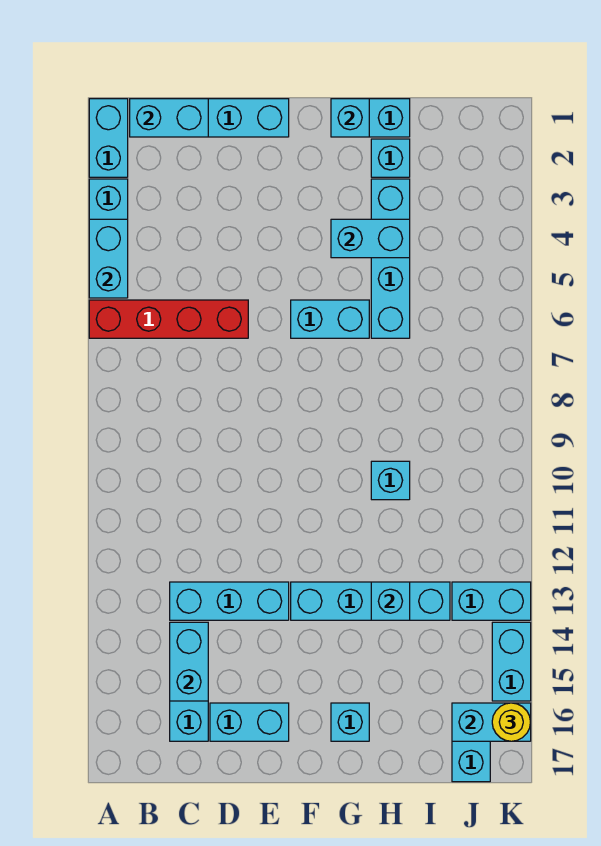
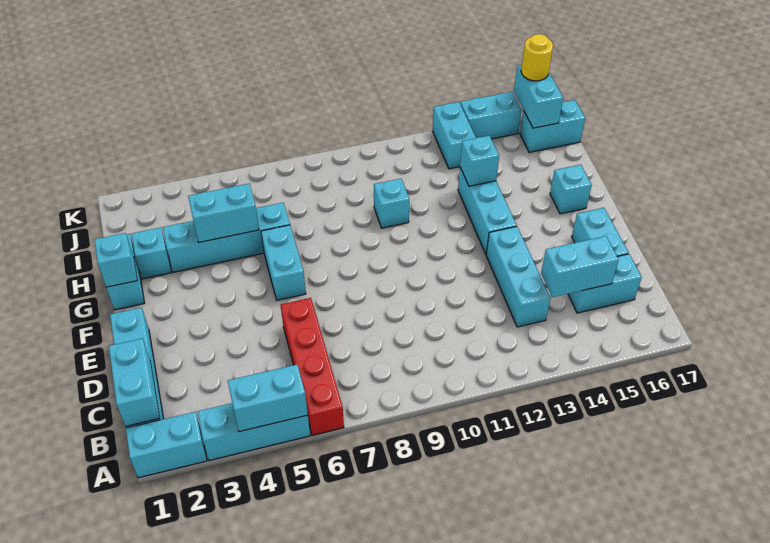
cyan brick F13:I13 level 1 -> cyan brick F13:H13 level 1
cyan brick G4:H4 level 2 -> cyan brick H4:H5 level 2

